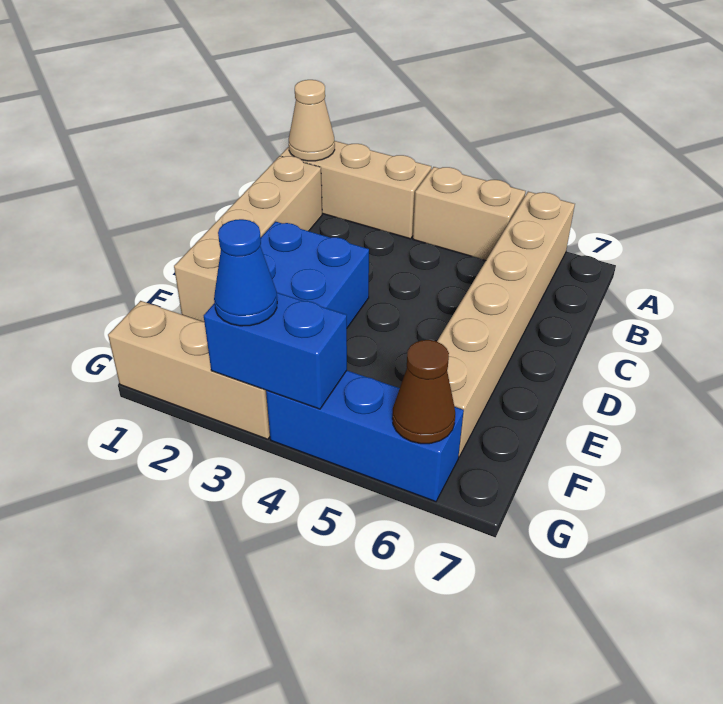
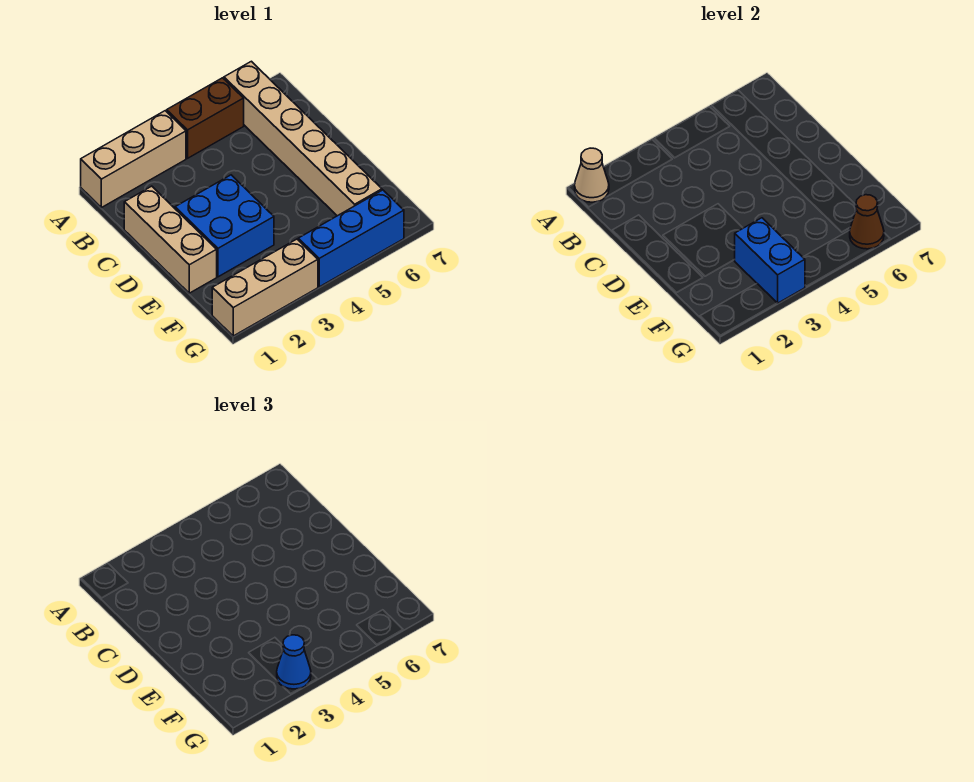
tan brick A4:A5 level 1 -> brown brick A4:A5 level 1
tan brick B1:E1 level 1 -> tan brick C1:E1 level 1
blue brick G3:G4 level 2 -> blue brick F3:G3 level 2

